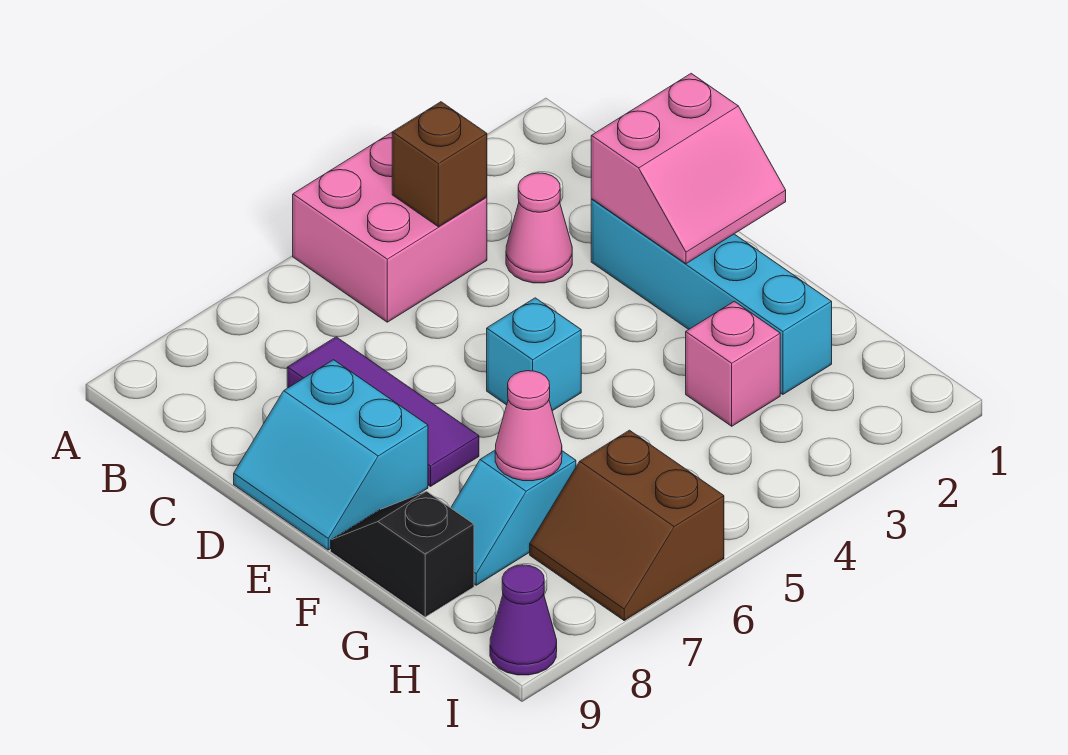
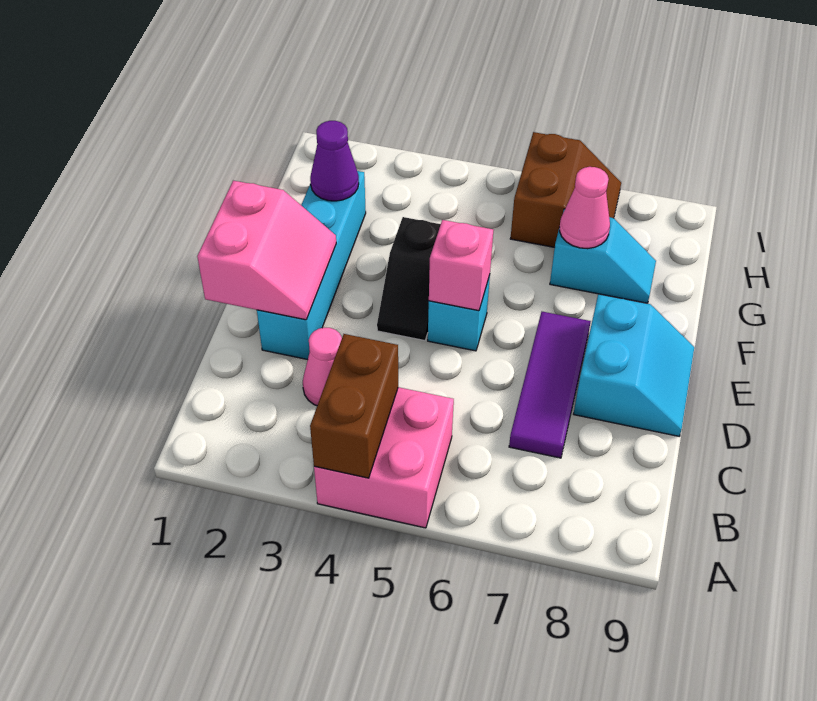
brown brick B4 level 2 -> brown brick A4:B4 level 2
pink slope D1:E2 level 2 top D -> pink slope D1:E2 level 2 top 1
black slope F9:G9 level 1 top G -> black slope E4:F4 level 1 top F
pink brick G3 level 1 -> pink brick E5 level 2
purple cone I9 level 1 -> purple cone G2 level 2

